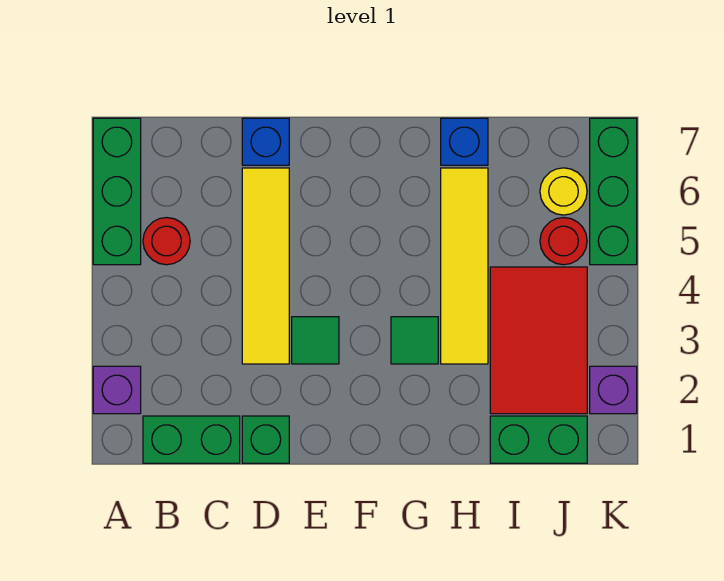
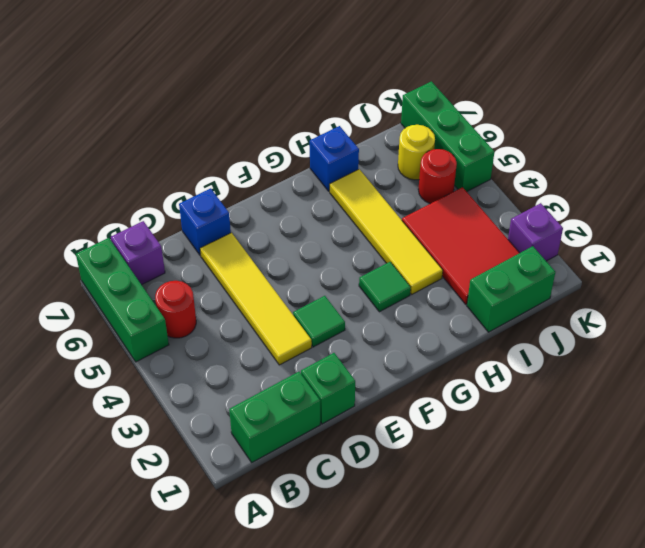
purple brick A2 level 1 -> purple brick B7 level 1

